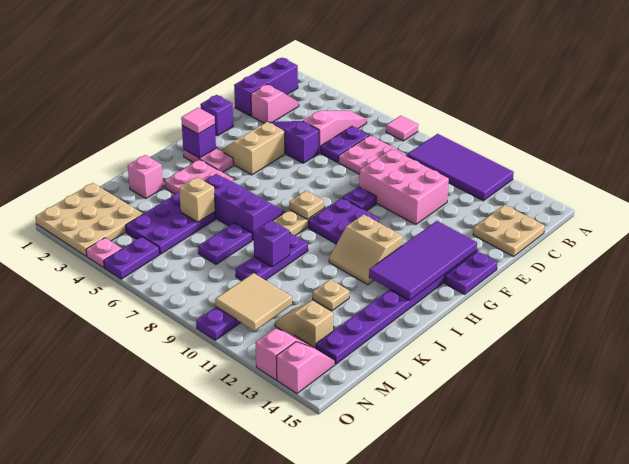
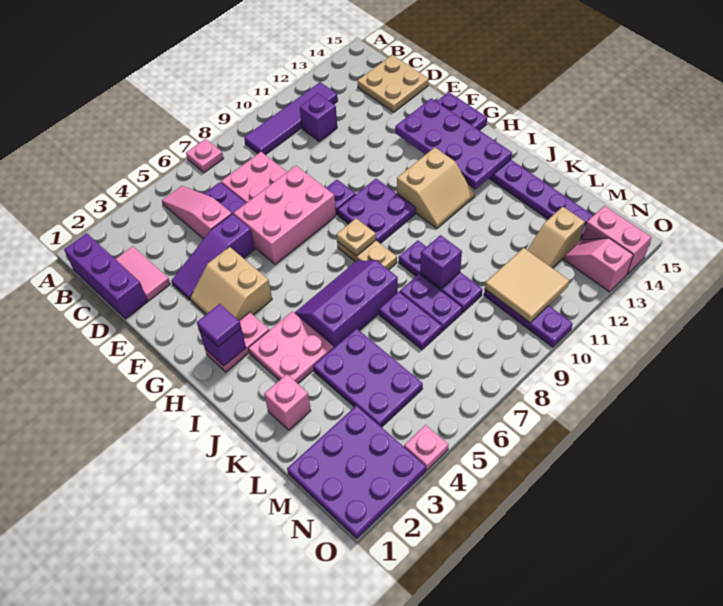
pink tile A7 level 1 -> pink plate A7 level 1
purple tile A9:B12 level 1 -> purple tile B9:B12 level 1
pink slope C2:D2 level 1 top D -> pink tile C2:D2 level 1
pink brick D9:E11 level 1 -> pink brick E6:F8 level 1
purple brick F1 level 1 -> purple brick C11 level 1
purple tile F13:I14 level 2 -> purple plate F13:I14 level 2
pink tile H2 level 3 -> purple tile H2 level 3
tan brick K5 level 2 -> none
tan plate K12 level 1 -> none
tan plate M1:O3 level 1 -> purple plate M1:O3 level 1
purple plate N5:O5 level 1 -> purple plate K8:L8 level 1
pink slope N14:O14 level 1 top O -> pink brick N14:O14 level 1

